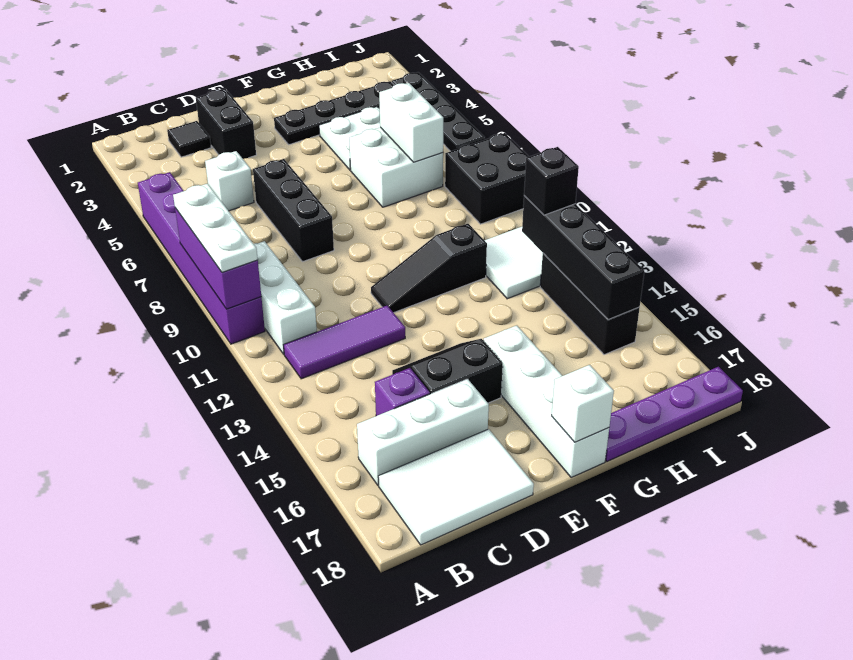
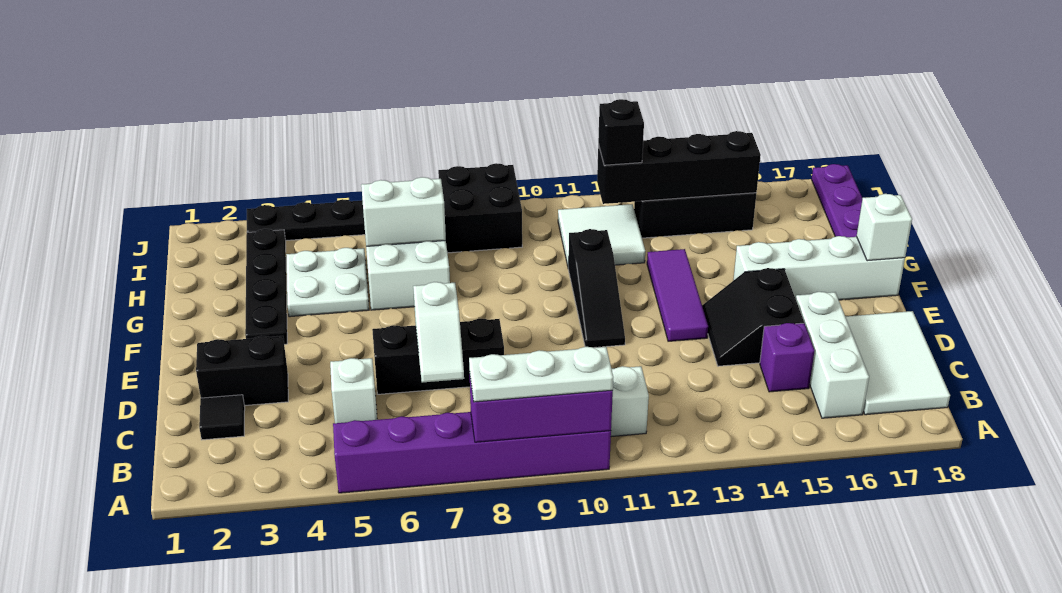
purple tile B12:D12 level 1 -> purple tile E13:G13 level 1
none -> white slope C7:D7 level 2 top D

